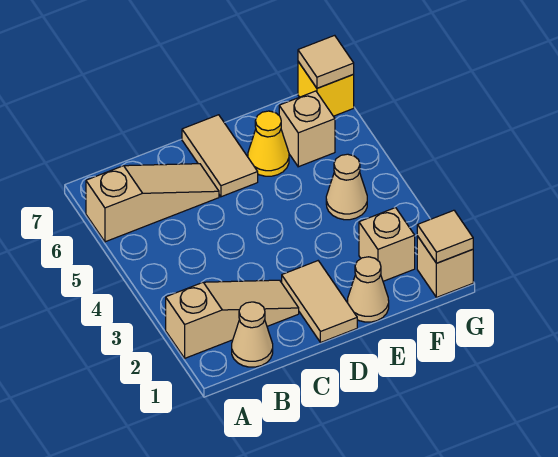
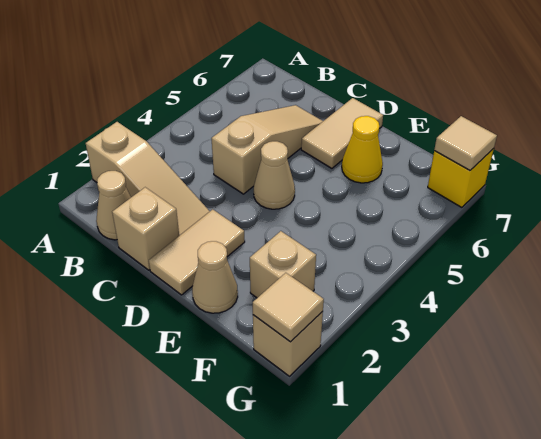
tan slope A6:C6 level 1 top A -> tan slope C4:C6 level 1 top 4
tan cone F4 level 1 -> tan cone D4 level 1
tan brick F6 level 1 -> tan brick C1 level 1

